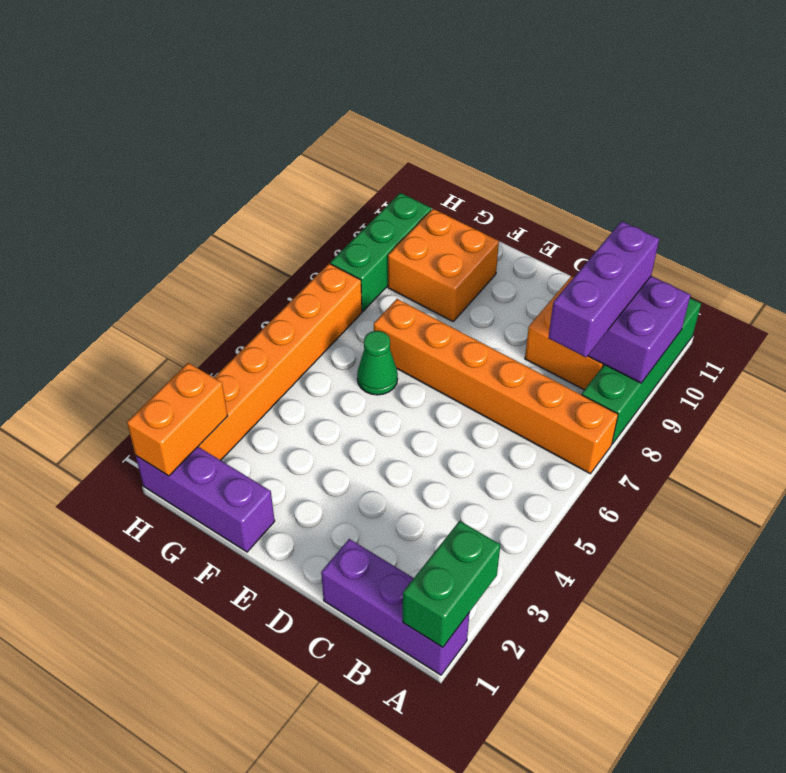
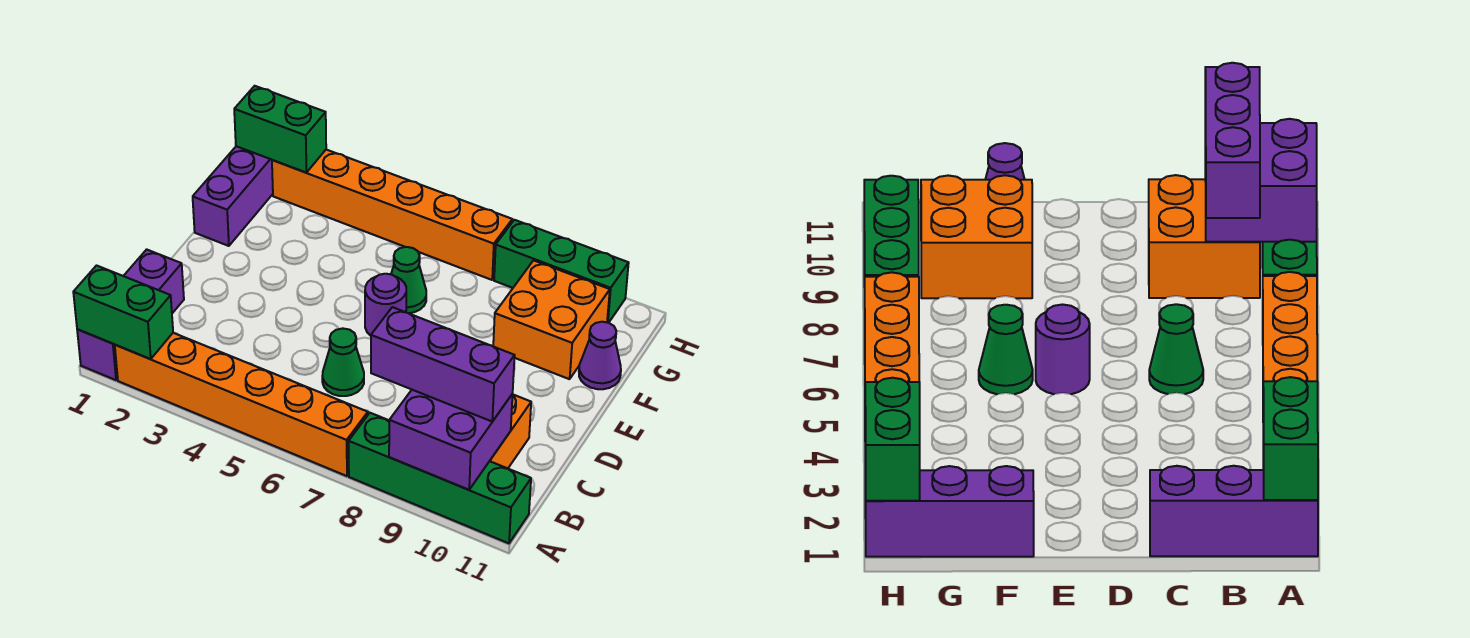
orange brick A7:F7 level 1 -> orange brick A2:A7 level 1
none -> green cone C6 level 1
none -> purple round brick E6 level 1
none -> purple cone F11 level 1
orange brick H1:H2 level 2 -> green brick H1:H2 level 2

